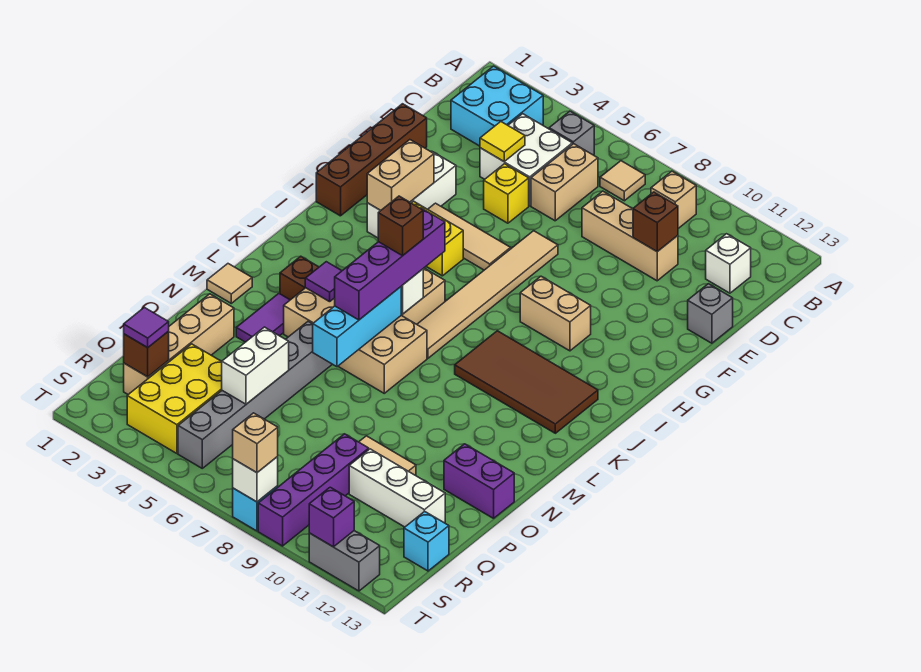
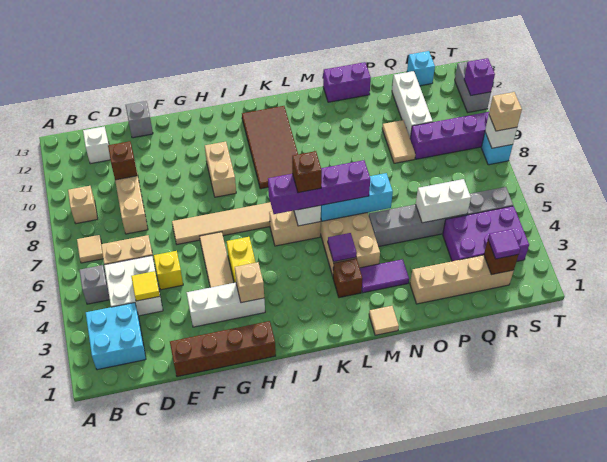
tan brick G3:H3 level 2 -> tan brick H3 level 2
purple brick O12:O13 level 1 -> purple brick N13:O13 level 1
yellow brick Q3:S4 level 1 -> purple brick Q3:S4 level 1

